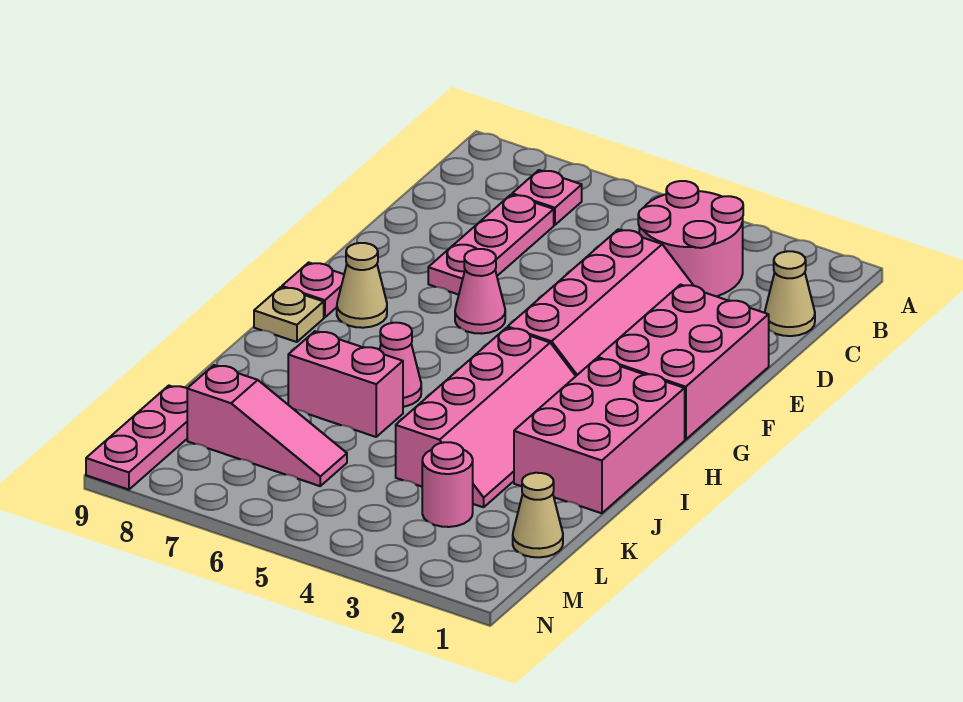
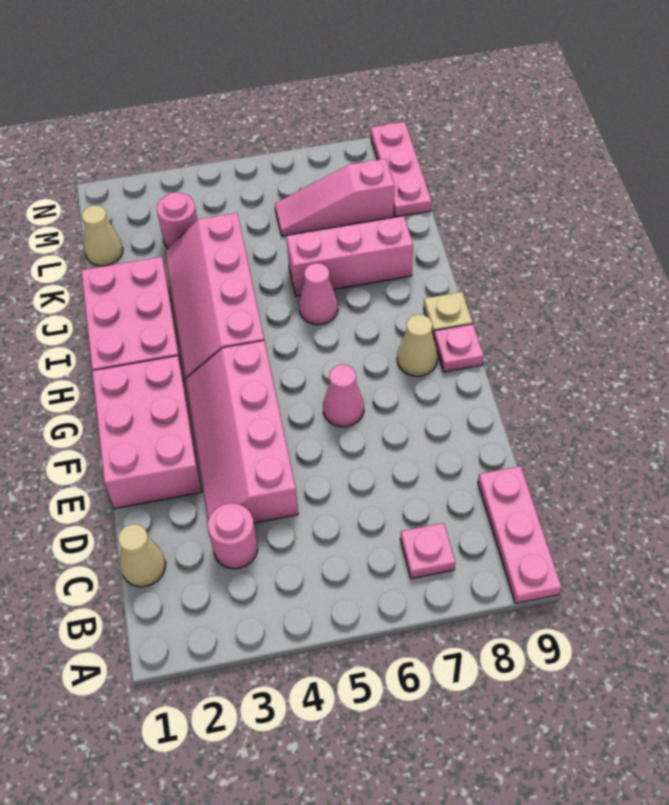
pink round brick B3:C4 level 1 -> pink round brick C3 level 1
pink plate C7:E7 level 1 -> pink plate A9:C9 level 1
pink brick J6:J7 level 1 -> pink brick J6:J8 level 1

